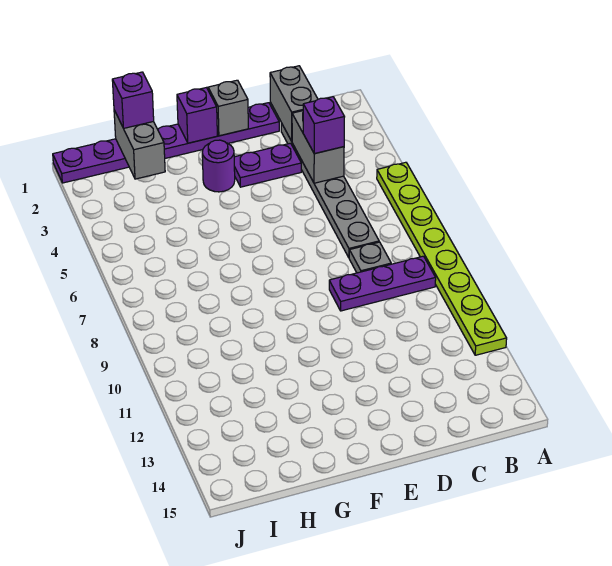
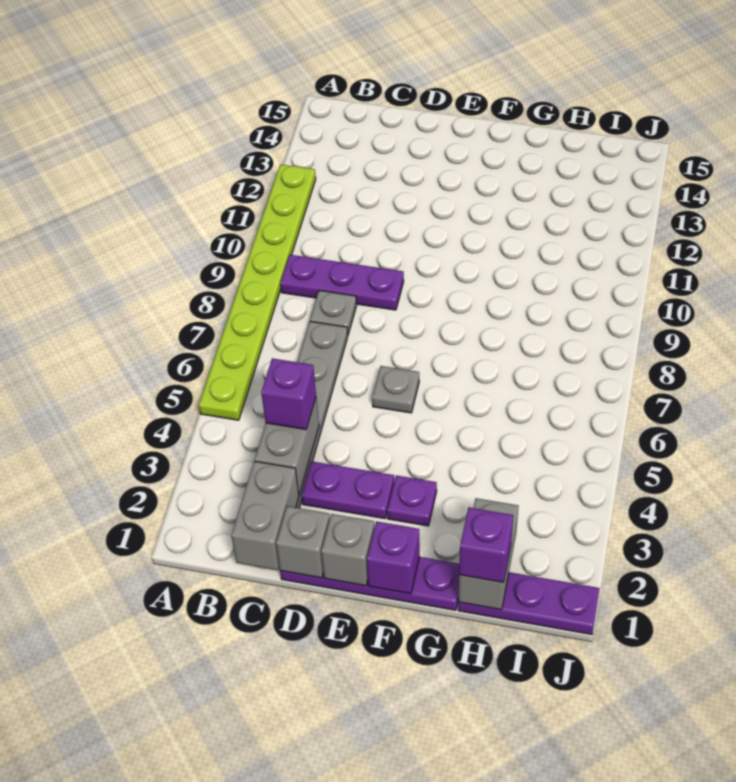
none -> grey brick D1 level 2
none -> grey plate E6 level 1
purple round brick F3 level 1 -> purple plate F3 level 1

